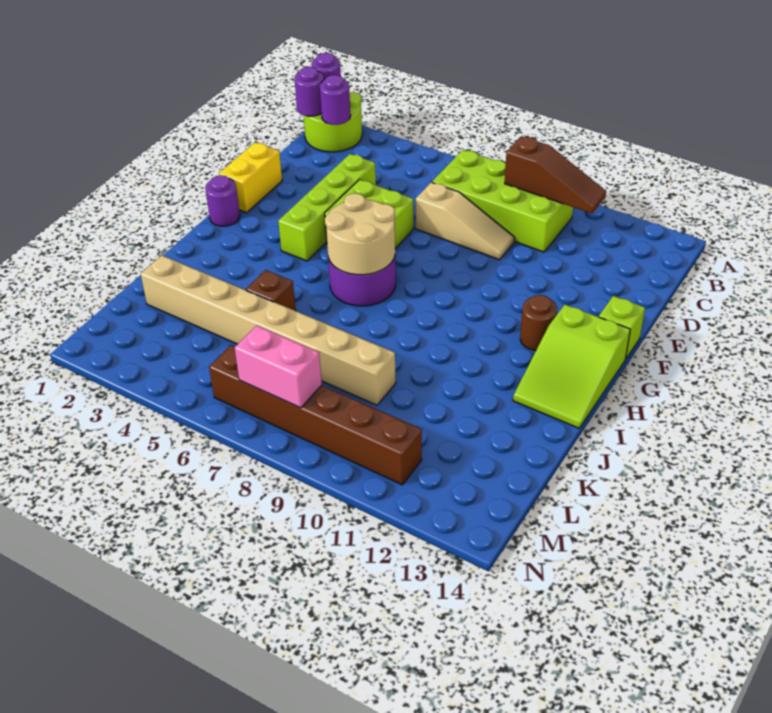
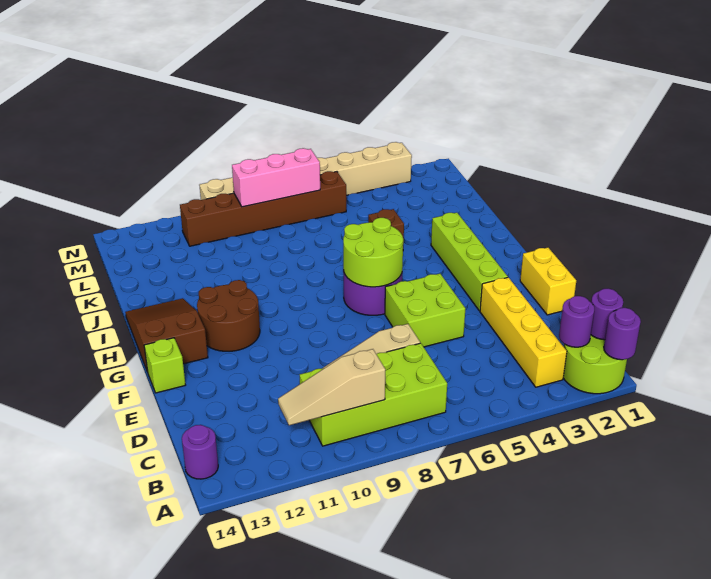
none -> yellow brick B3:E3 level 1
brown slope B9:B11 level 2 top 9 -> tan slope B9:B11 level 2 top 9
lime brick D4:G4 level 1 -> lime brick F3:I3 level 1
purple round brick G1 level 1 -> purple round brick B14 level 1
tan round brick G6:H7 level 2 -> lime round brick G6:H7 level 2
brown round brick G12 level 1 -> brown round brick G11:H12 level 1
lime slope G13:I14 level 1 top G -> brown slope G13:I14 level 1 top G
tan brick K2:K9 level 1 -> tan brick N3:N10 level 1
pink brick M7:M8 level 2 -> pink brick M7:M9 level 2

